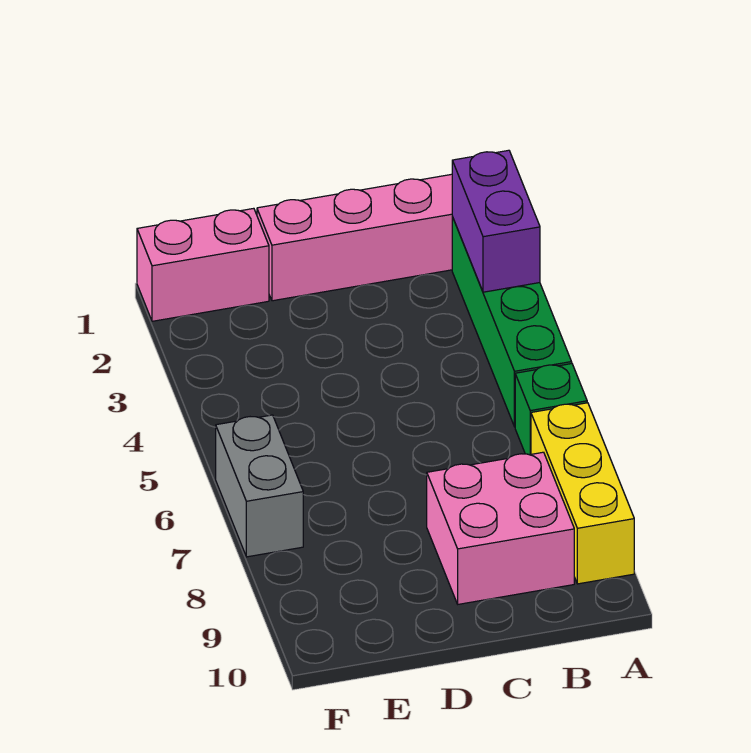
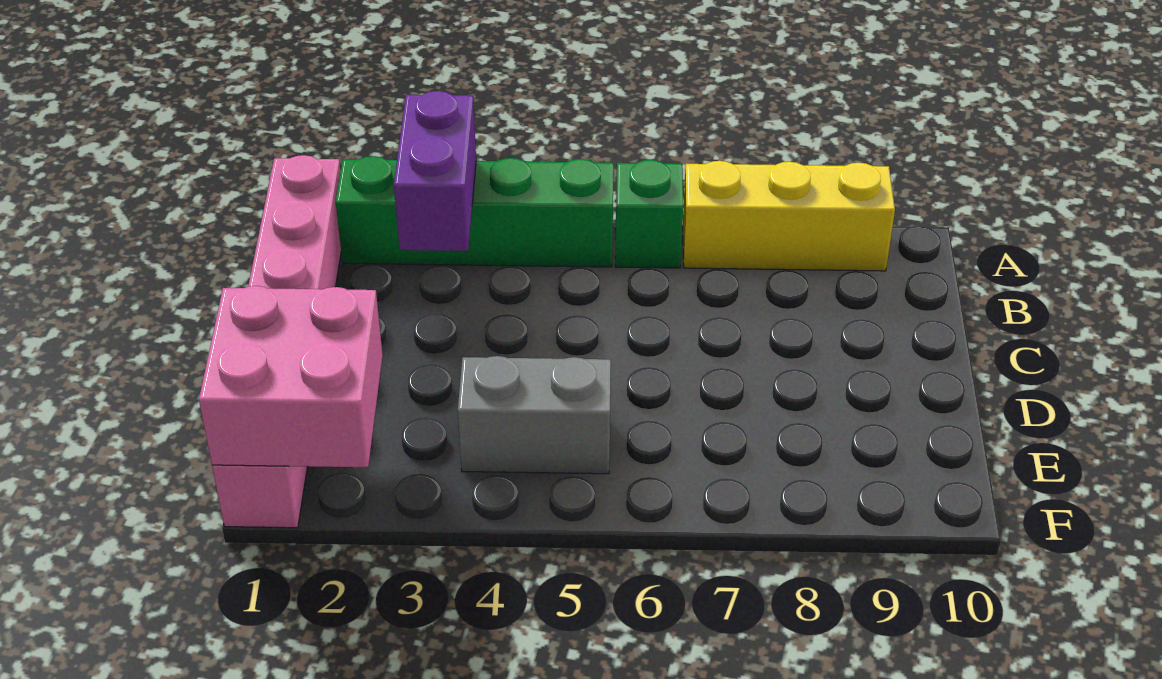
purple brick A2:A3 level 2 -> purple brick A3:B3 level 2
pink brick B8:C9 level 1 -> pink brick E1:F2 level 2
grey brick F6:F7 level 1 -> grey brick E4:E5 level 1

